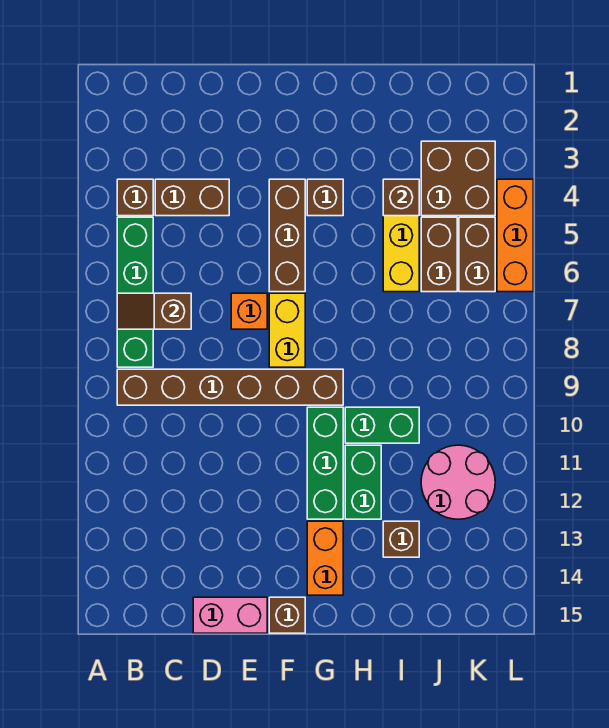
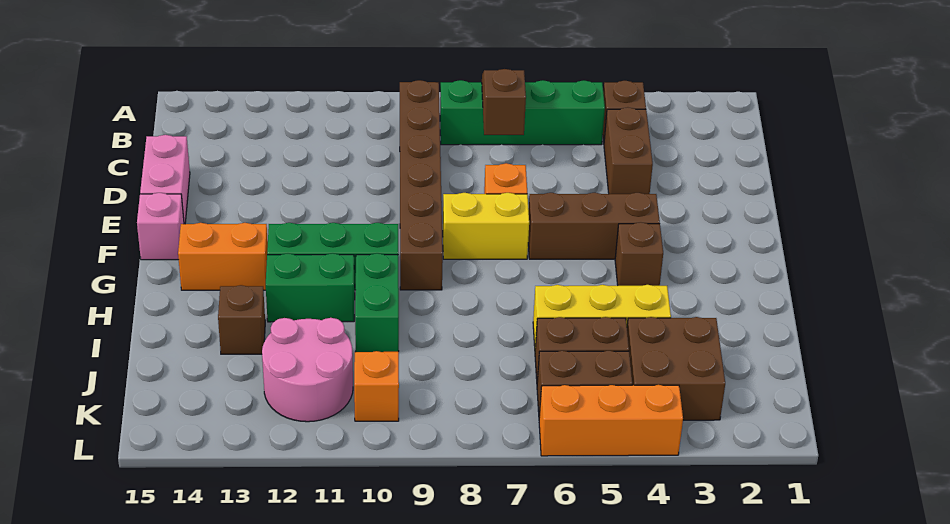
brown brick F15 level 1 -> pink brick F15 level 1
brown brick I4 level 2 -> none
none -> orange brick K10 level 1

